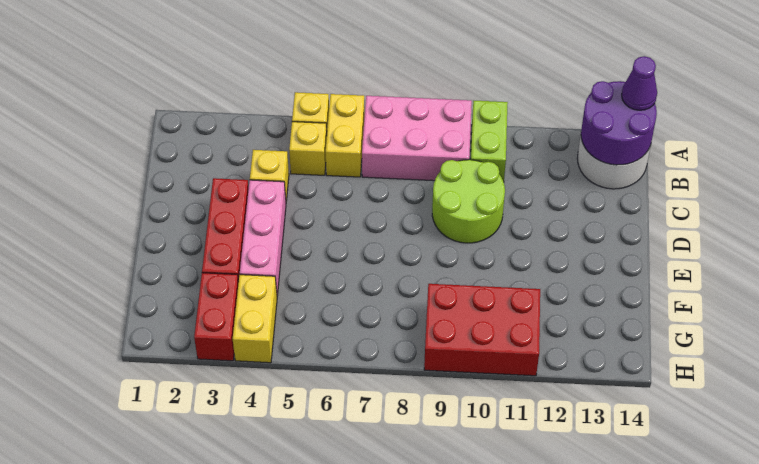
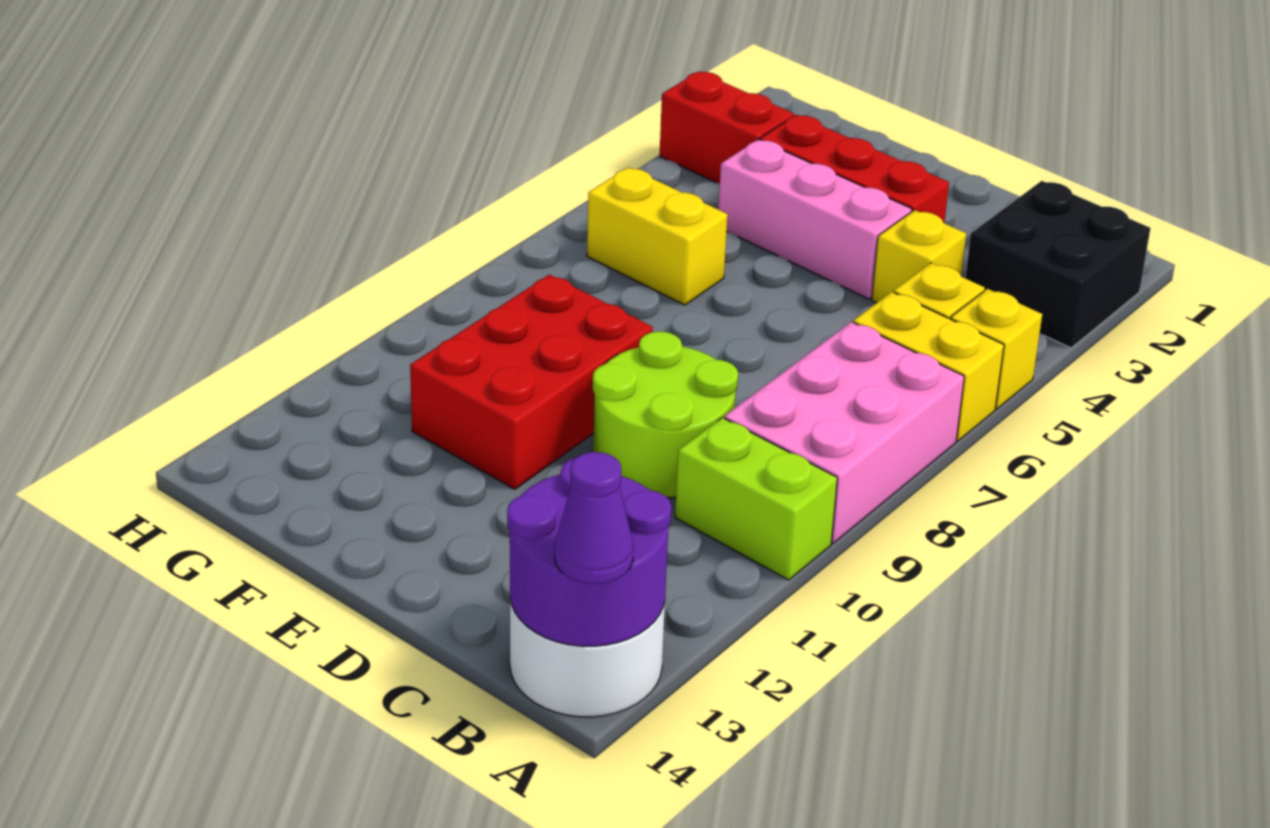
none -> black brick A2:B3 level 1
yellow brick G4:H4 level 1 -> yellow brick F6:G6 level 1
red brick G9:H11 level 1 -> red brick E9:F11 level 1

